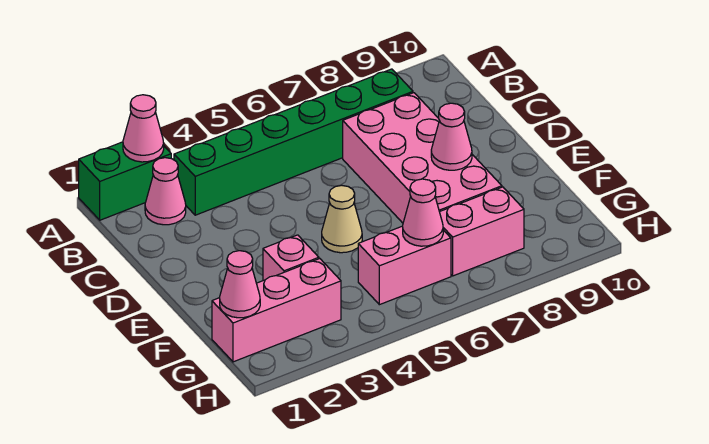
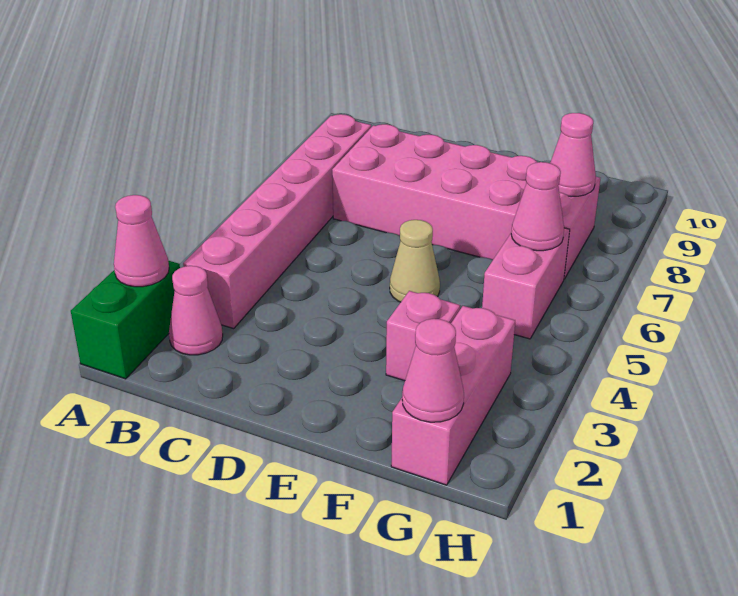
green brick B3:B8 level 1 -> pink brick B3:B8 level 1
pink cone E8 level 2 -> pink cone G8 level 2

